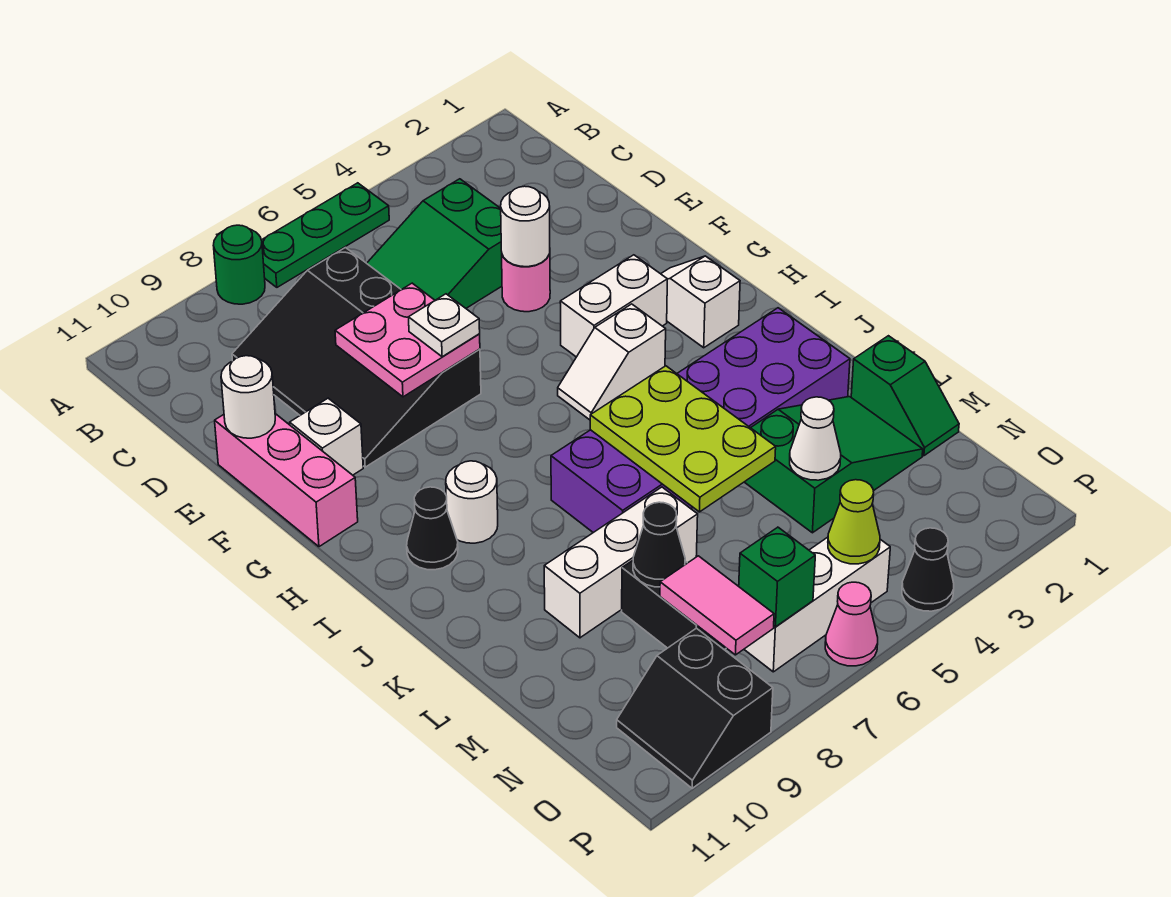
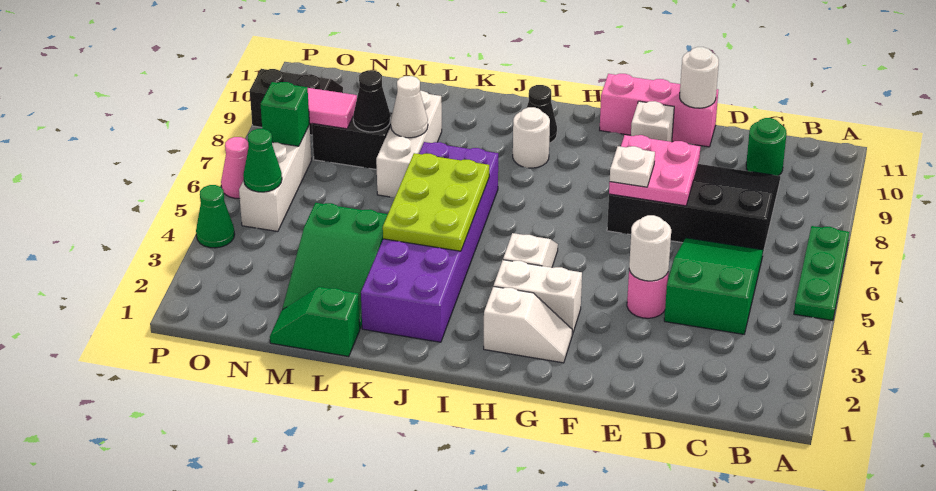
green round brick A8 level 1 -> green round brick C10 level 1
white brick G3:G4 level 1 -> white brick G3:H3 level 1
lime plate J5:L6 level 2 -> lime plate J4:K6 level 2
white cone M4 level 2 -> white cone L8 level 2
lime cone O5 level 2 -> green cone O5 level 2
black cone P4 level 1 -> green cone P4 level 1

